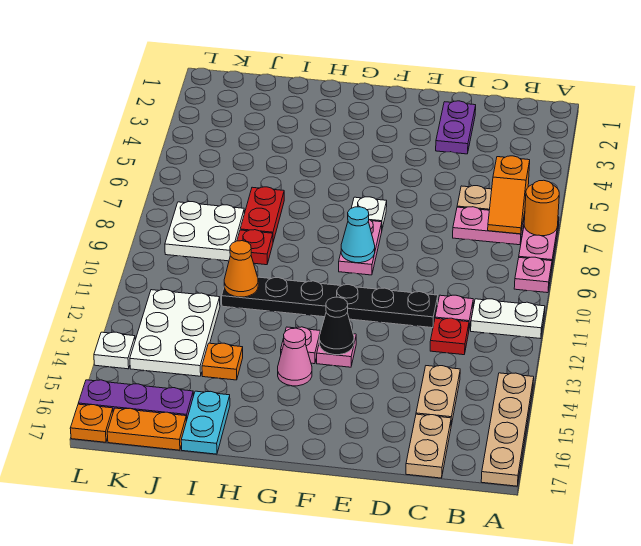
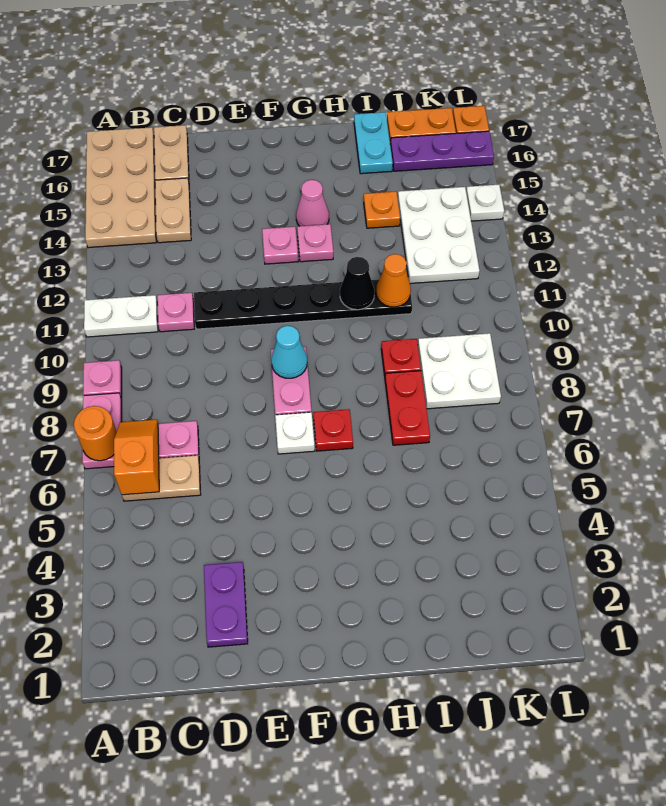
tan plate A14:A17 level 1 -> tan plate A14:B17 level 1
red plate C12 level 1 -> red plate G7 level 1
black cone F13 level 2 -> black cone H11 level 2

